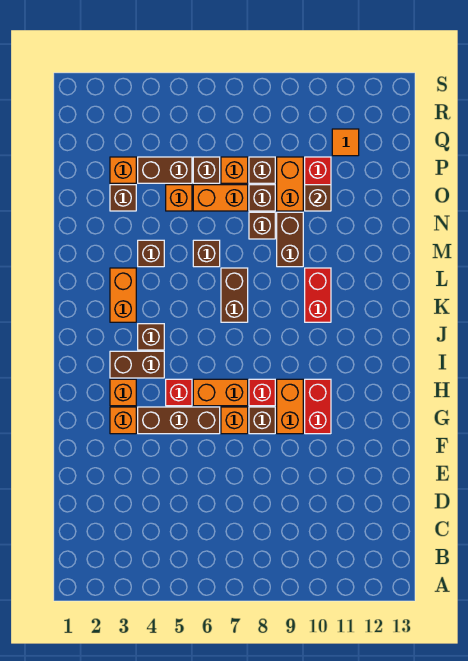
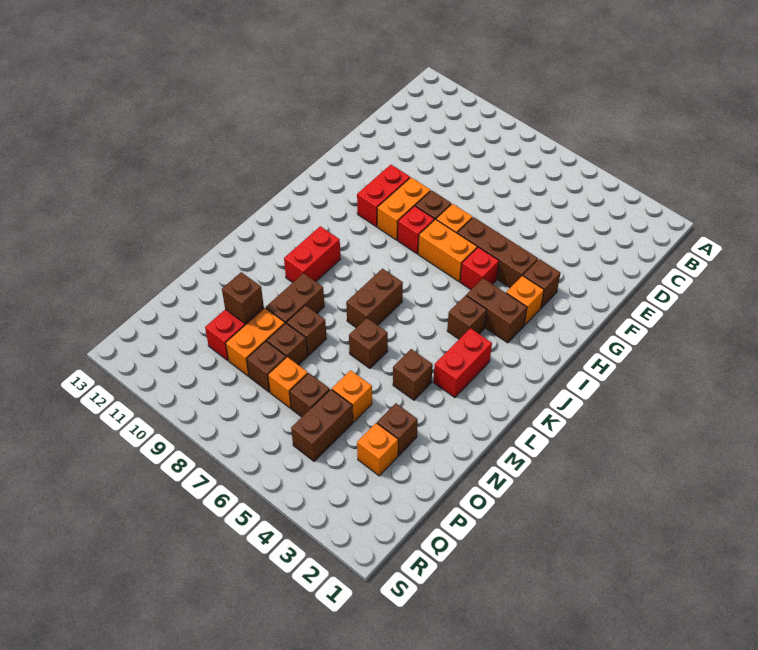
orange brick G3 level 1 -> brown brick G3 level 1
orange brick K3:L3 level 1 -> red brick K3:L3 level 1
orange brick O6:O7 level 1 -> none
brown brick P4:P5 level 1 -> brown brick P5:Q5 level 1
orange tile Q11 level 1 -> none

